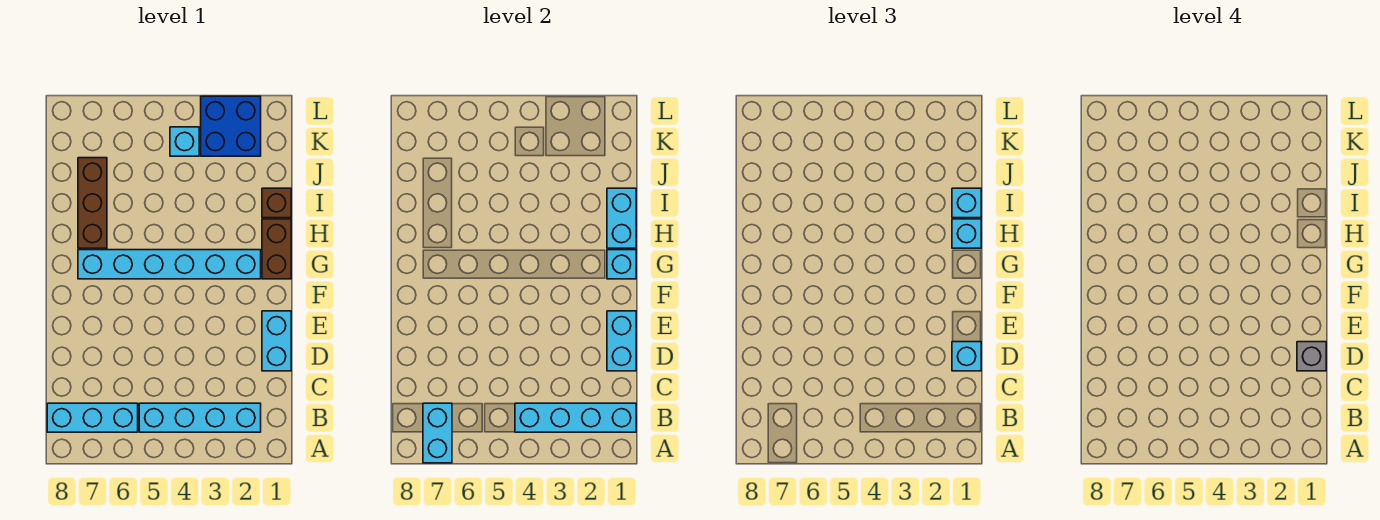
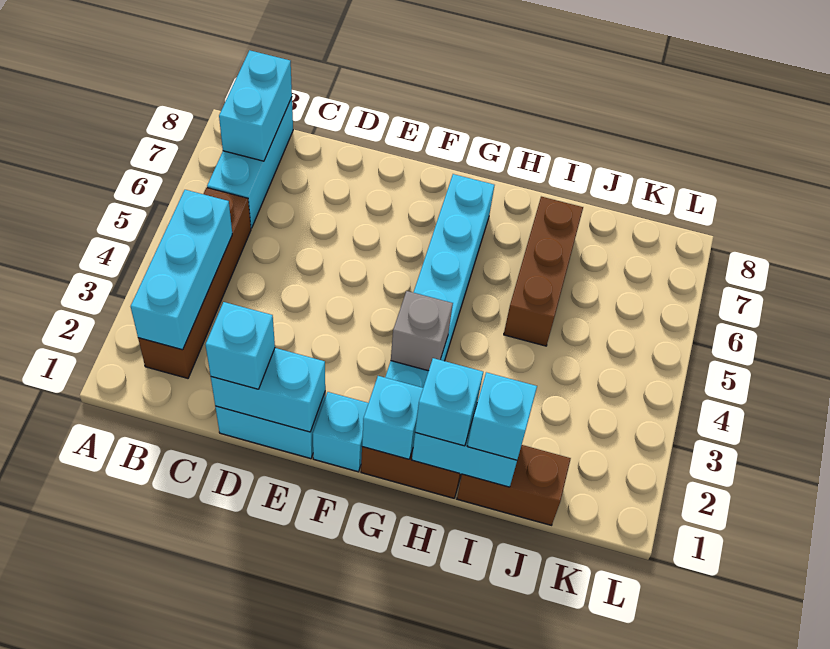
cyan brick A7:B7 level 2 -> cyan brick B7:B8 level 2
cyan brick B1:B4 level 2 -> cyan brick B2:B4 level 2
cyan brick B2:B5 level 1 -> brown brick B2:B5 level 1
grey brick D1 level 4 -> grey brick G3 level 2
brown brick H7:J7 level 1 -> brown brick I5:I7 level 1
brown brick I1 level 1 -> brown brick I1:J1 level 1
blue brick K2:L3 level 1 -> none
cyan brick K4 level 1 -> cyan brick F1 level 1

